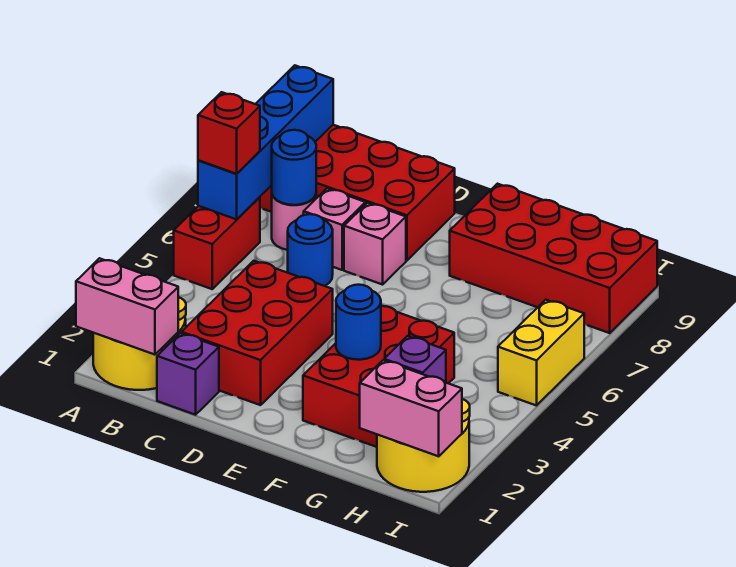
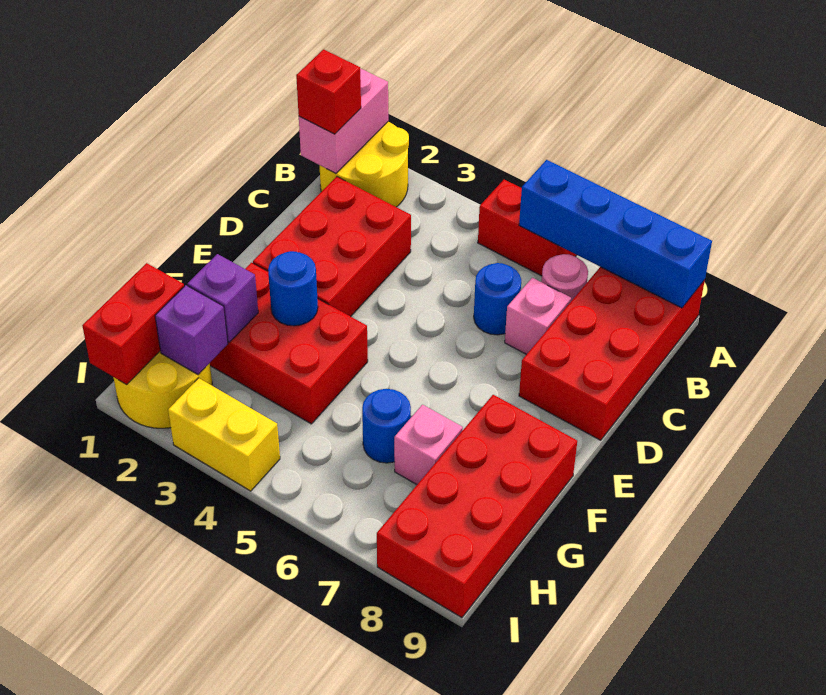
red brick A6 level 3 -> red brick B1 level 3
blue round brick B7 level 2 -> blue round brick G6 level 1
purple brick C1 level 1 -> purple brick G2 level 2
red brick C2:D4 level 1 -> red brick C2:E3 level 1
pink brick D7 level 1 -> pink brick G7 level 1
pink brick H1:I1 level 2 -> red brick H1:I1 level 2
yellow brick I5:I6 level 1 -> yellow brick I3:I4 level 1

